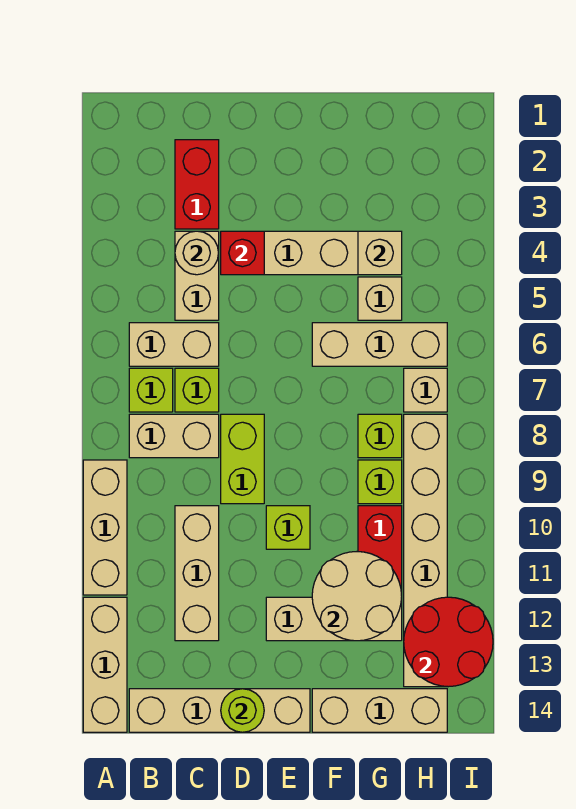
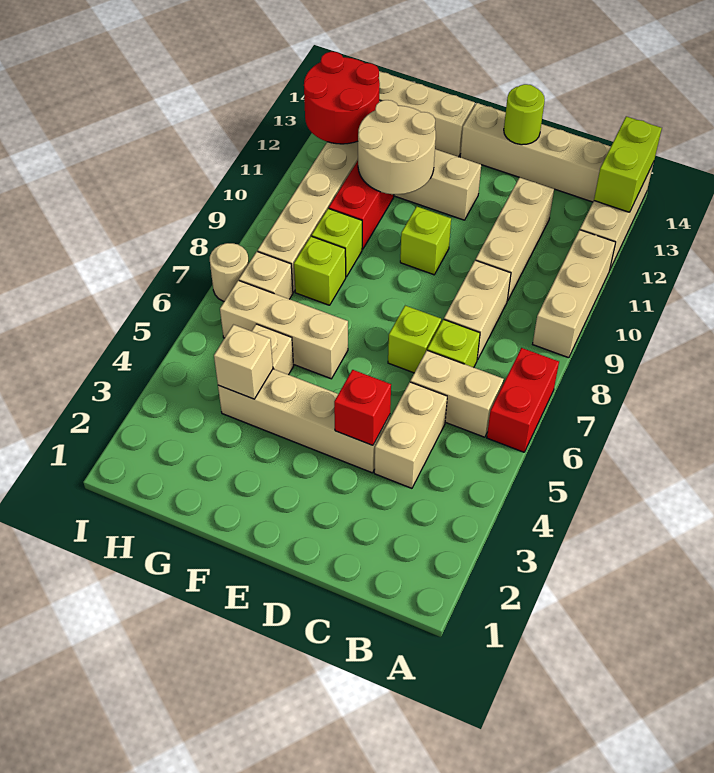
lime brick B7 level 1 -> lime brick D7 level 1
tan brick B8:C8 level 1 -> tan brick C8:C9 level 1
red brick C2:C3 level 1 -> red brick A6:A7 level 1
tan round brick C4 level 2 -> tan round brick I7 level 1
lime brick D8:D9 level 1 -> lime brick A13:A14 level 2

